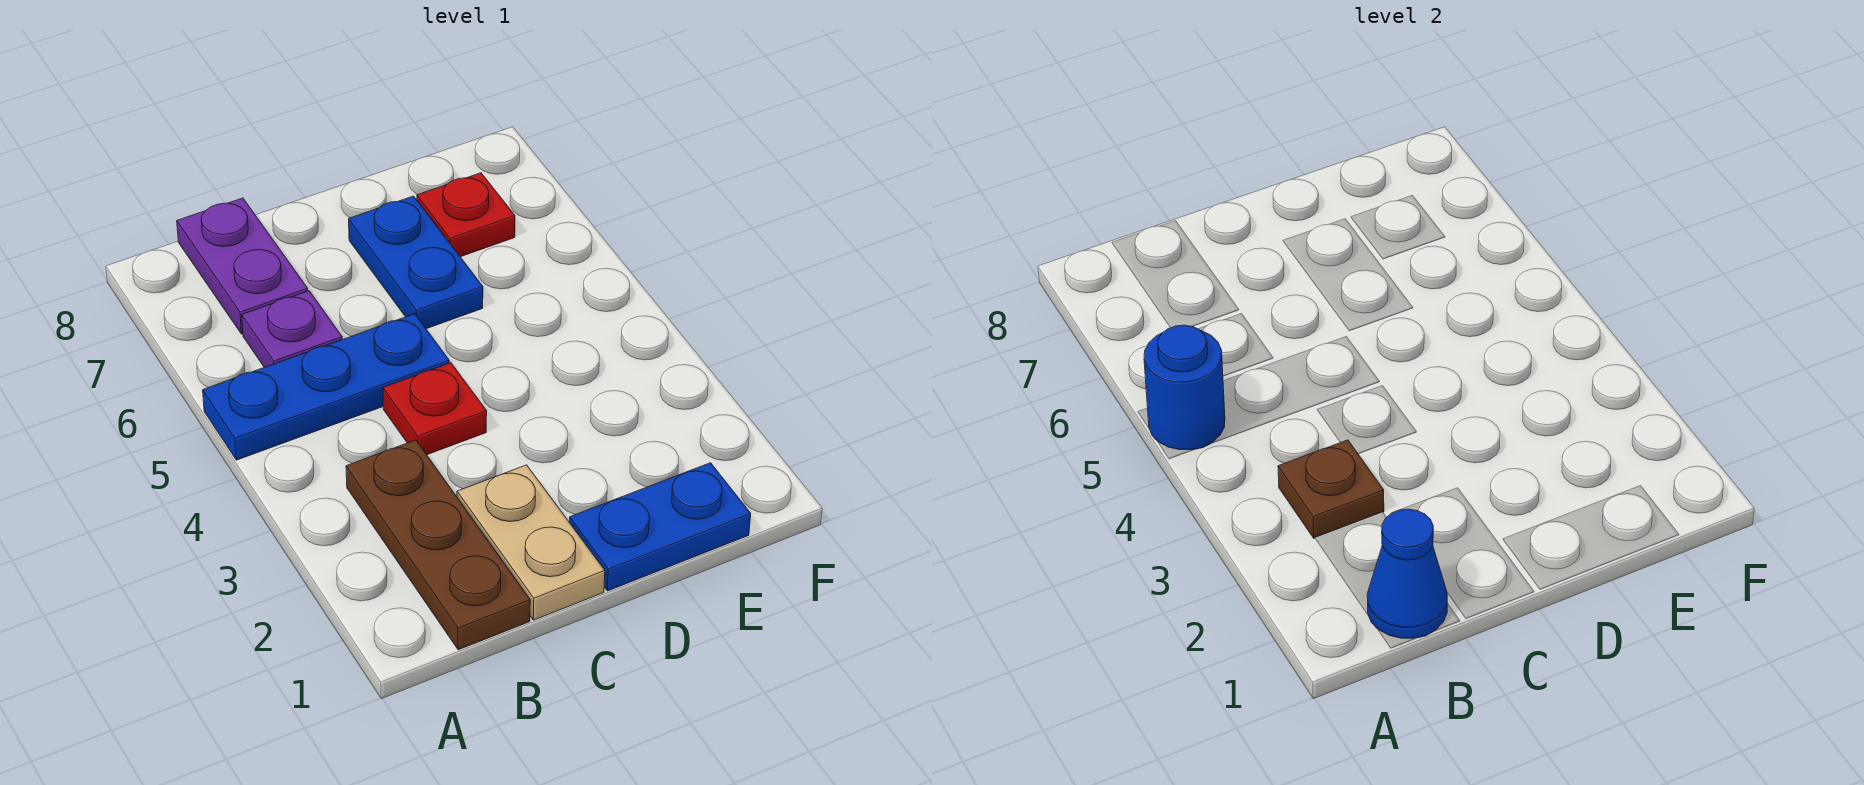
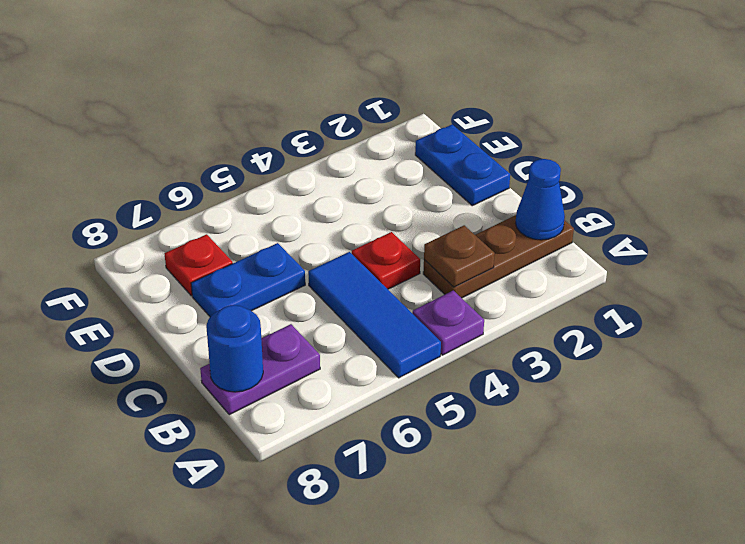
blue plate A5:C5 level 1 -> blue tile A5:C5 level 1
blue round brick A5 level 2 -> blue round brick B8 level 2
purple plate B6 level 1 -> purple plate A4 level 1
tan plate C1:C2 level 1 -> none

